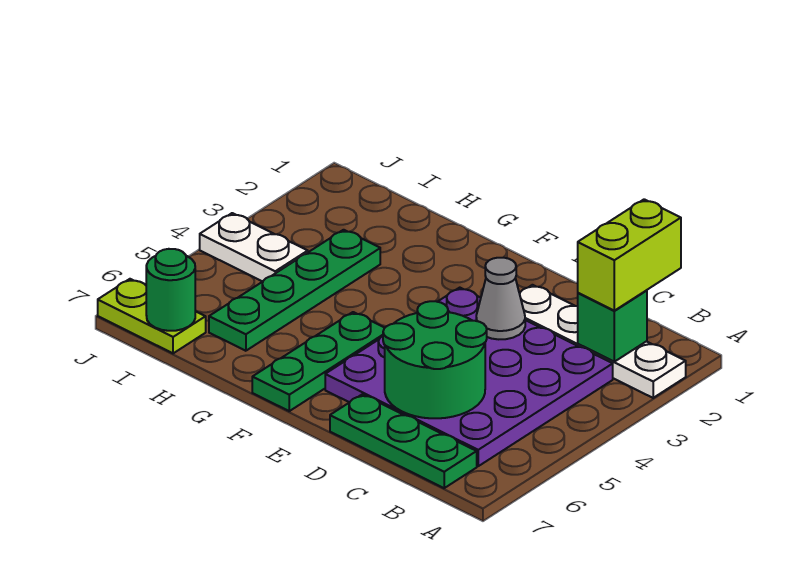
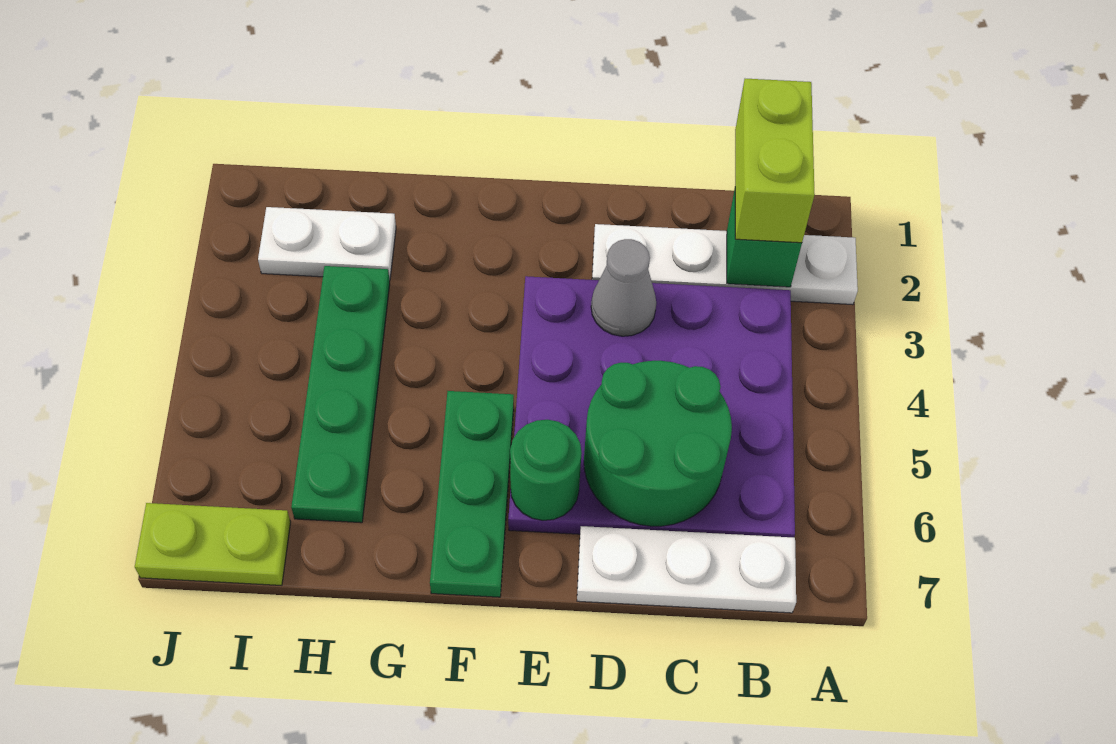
green plate B7:D7 level 1 -> white plate B7:D7 level 1
white plate I4:J4 level 1 -> white plate H2:I2 level 1
green round brick I7 level 2 -> green round brick E6 level 2

